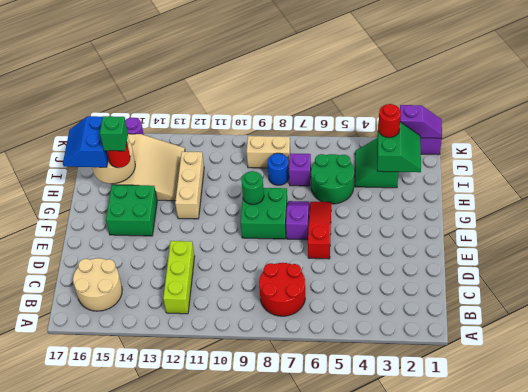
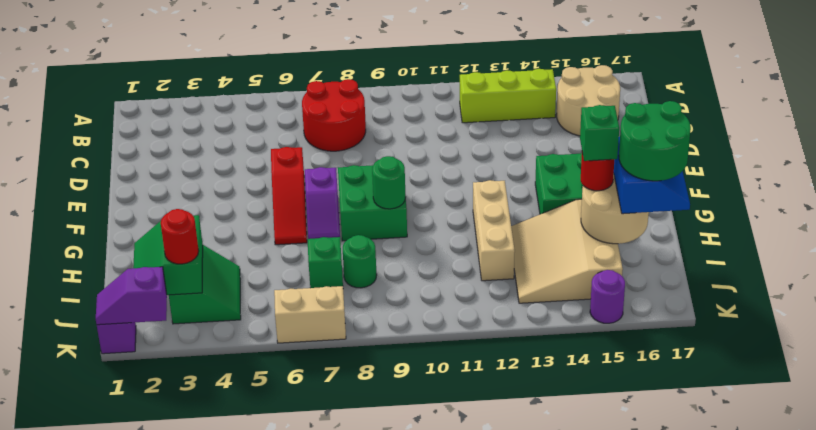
lime brick B12:D12 level 1 -> lime brick B12:B14 level 1
green round brick H5:I6 level 1 -> green round brick H16:I17 level 4
purple brick I7 level 1 -> green brick I7 level 1
blue round brick I8 level 1 -> green round brick I8 level 1
tan brick J8:J9 level 1 -> tan brick K6:K7 level 1

